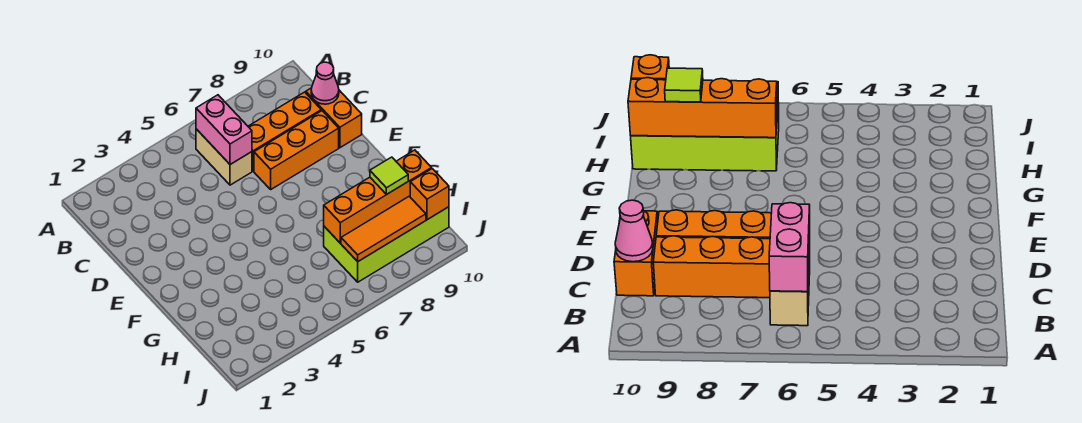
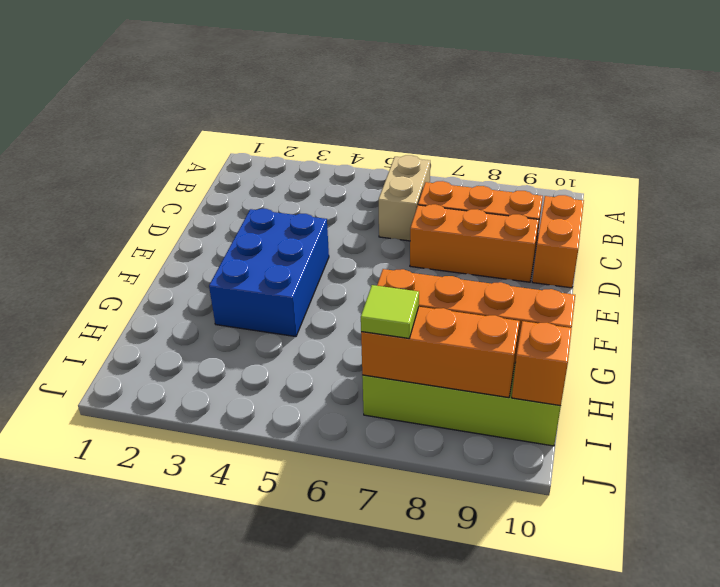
pink brick B6:C6 level 2 -> none
pink cone C10 level 2 -> none
none -> blue brick E3:G4 level 1
lime tile H9 level 3 -> lime tile I7 level 3
orange tile I7:I9 level 2 -> orange brick I7:I9 level 2

